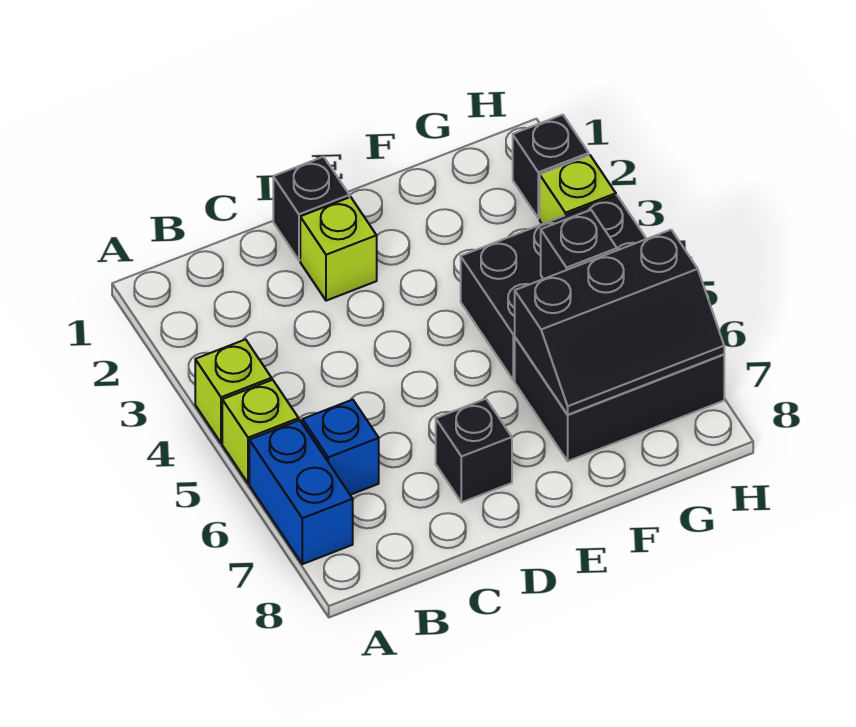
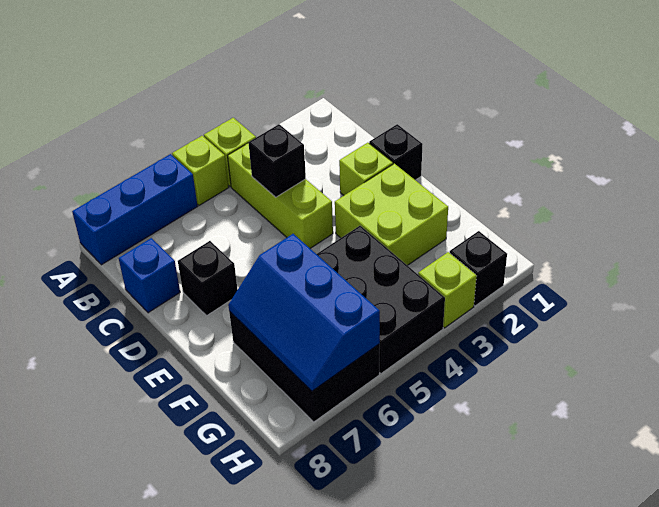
blue brick A6:A7 level 1 -> blue brick A6:A8 level 1
none -> lime brick B4:D4 level 1
blue brick B6 level 1 -> blue brick C8 level 1
none -> lime brick E2:F3 level 1
black slope F6:H7 level 2 top 6 -> blue slope F6:H7 level 2 top 6
black brick G5 level 2 -> black brick C4 level 2

